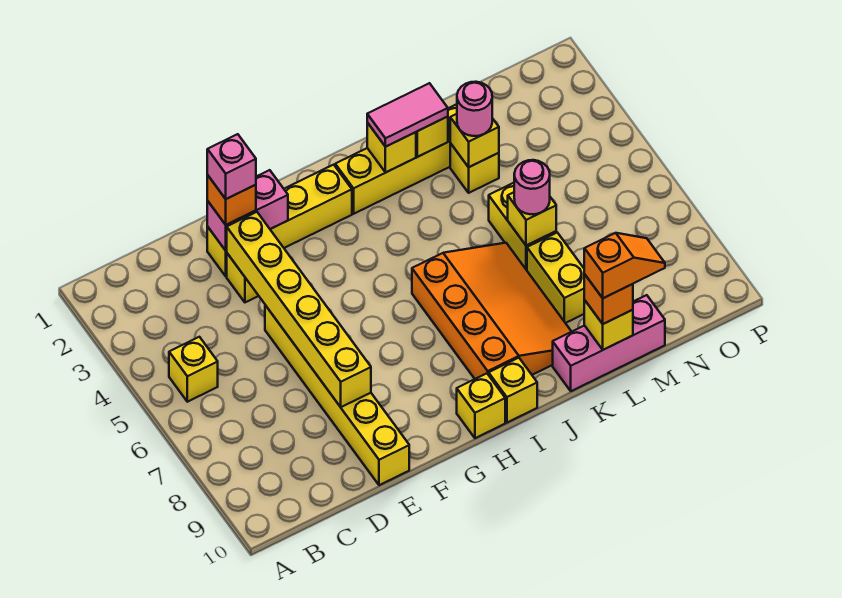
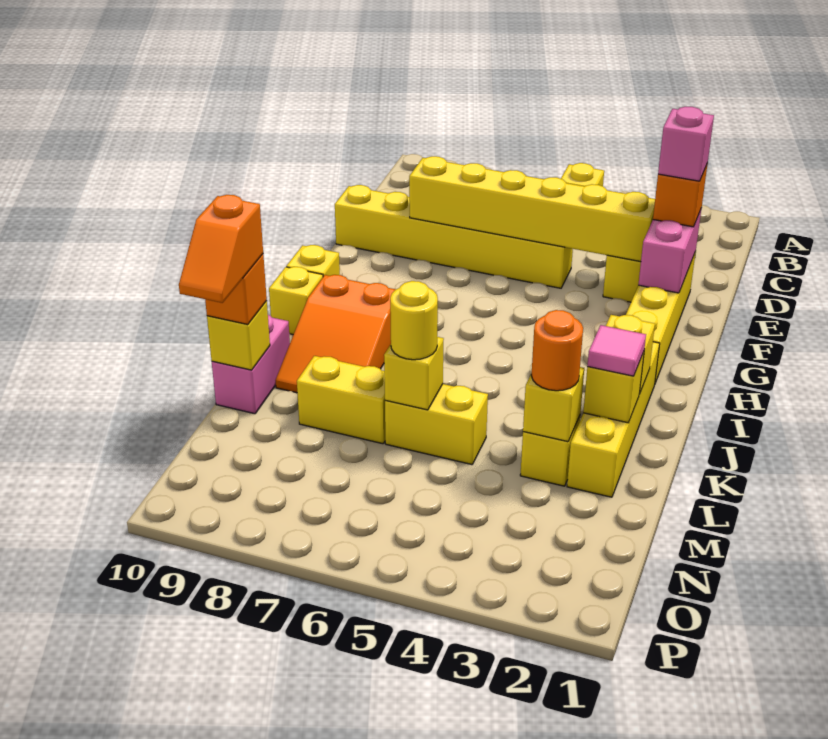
orange slope I6:K9 level 1 top I -> orange slope I8:K9 level 1 top I
pink tile J2:K2 level 3 -> pink tile K2 level 3
pink brick K10:M10 level 1 -> pink brick K10:L10 level 1
pink round brick L3 level 3 -> orange round brick L3 level 3
pink round brick L6 level 3 -> yellow round brick L6 level 3

